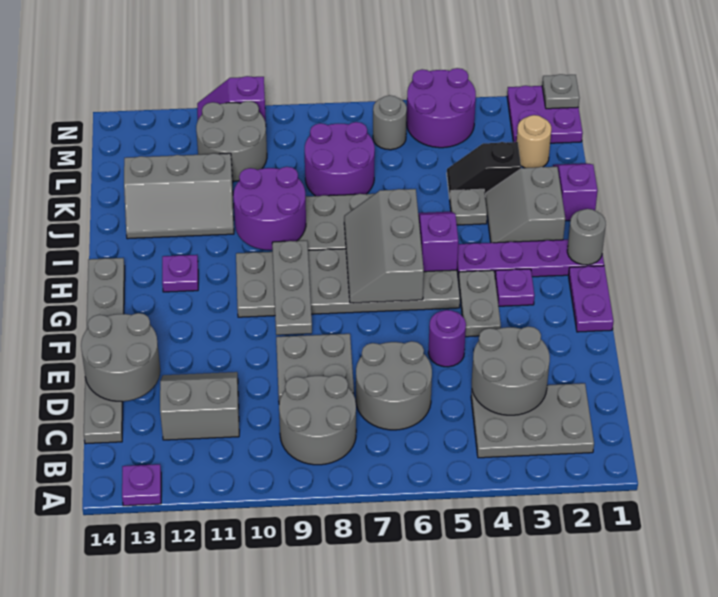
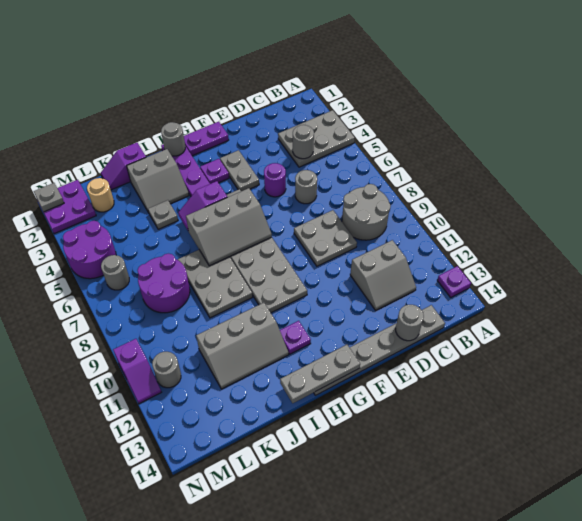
grey plate B2:C4 level 1 -> grey plate A3:C4 level 1
grey round brick C3:D4 level 2 -> grey round brick C4 level 2
grey round brick C6:D7 level 1 -> grey round brick D6 level 1
grey slope C11:D12 level 1 top C -> grey slope C11:D12 level 1 top 11
grey round brick D13:E14 level 2 -> grey round brick D14 level 2
grey plate F4:G4 level 1 -> grey plate F3:F4 level 1
grey plate F9:H9 level 2 -> grey plate G14:I14 level 2
purple round brick I9:J10 level 2 -> none
grey slope J11:K13 level 1 top K -> grey slope I11:K12 level 1 top 11
black slope K3:K4 level 1 top 3 -> none
grey round brick L10:M11 level 1 -> grey round brick M11 level 1

